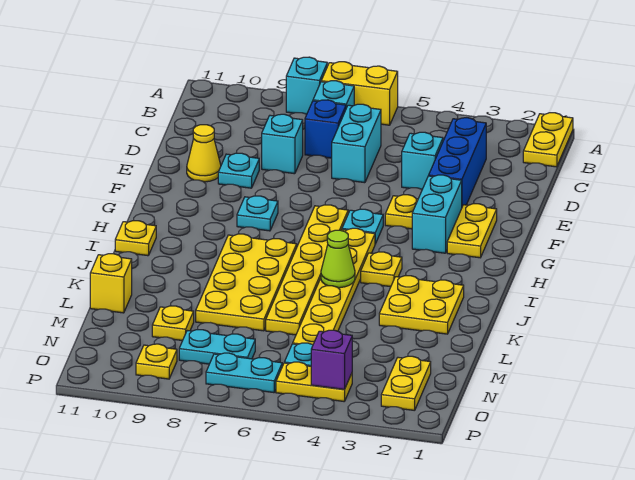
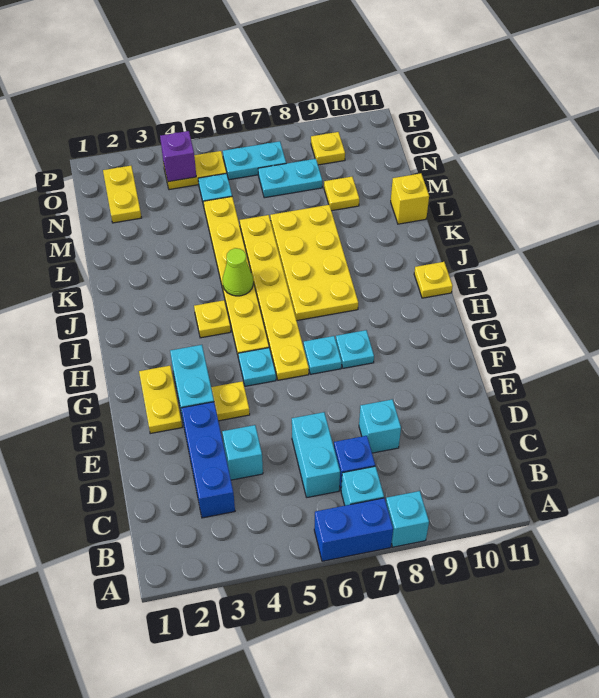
yellow plate A1:B1 level 1 -> none
yellow brick A6:A7 level 1 -> blue brick A6:A7 level 1
cyan plate E9 level 1 -> cyan plate G7 level 1
yellow cone E10 level 1 -> none
yellow plate J2:K3 level 1 -> none

